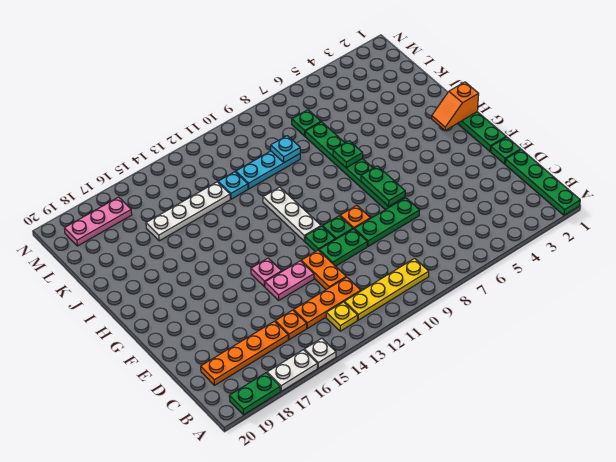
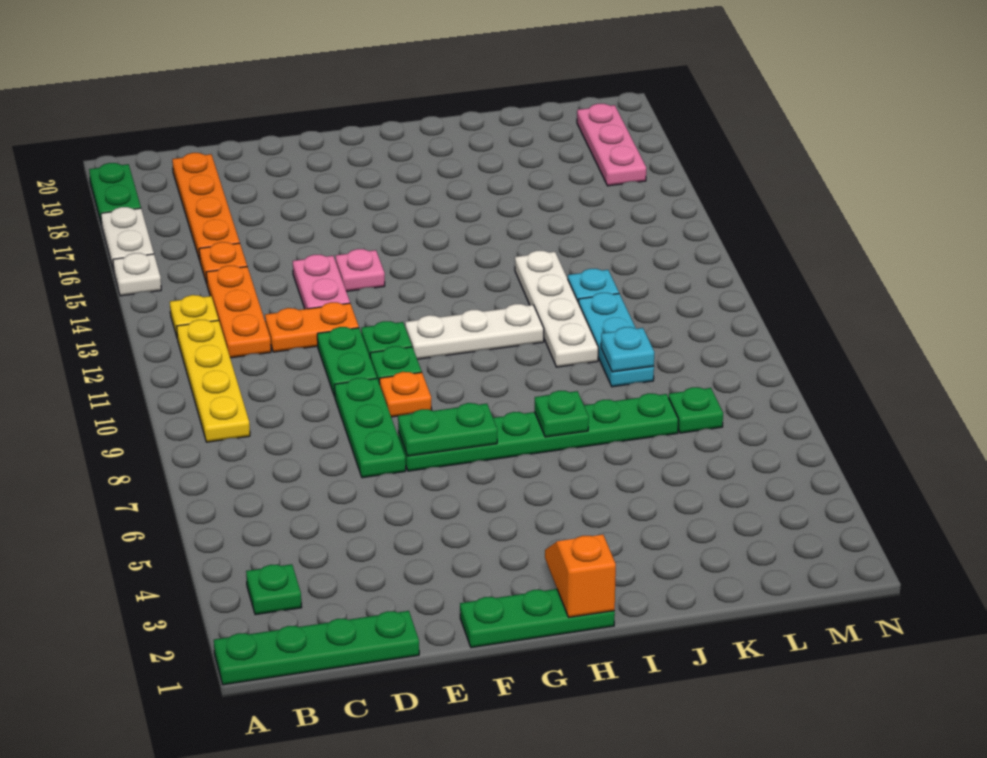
green plate E1 level 1 -> green plate B3 level 1
white plate K13:K16 level 1 -> white plate J10:J13 level 1

